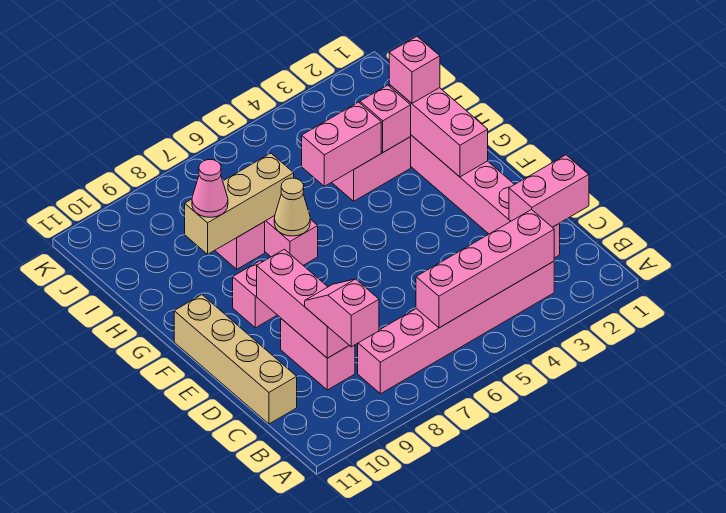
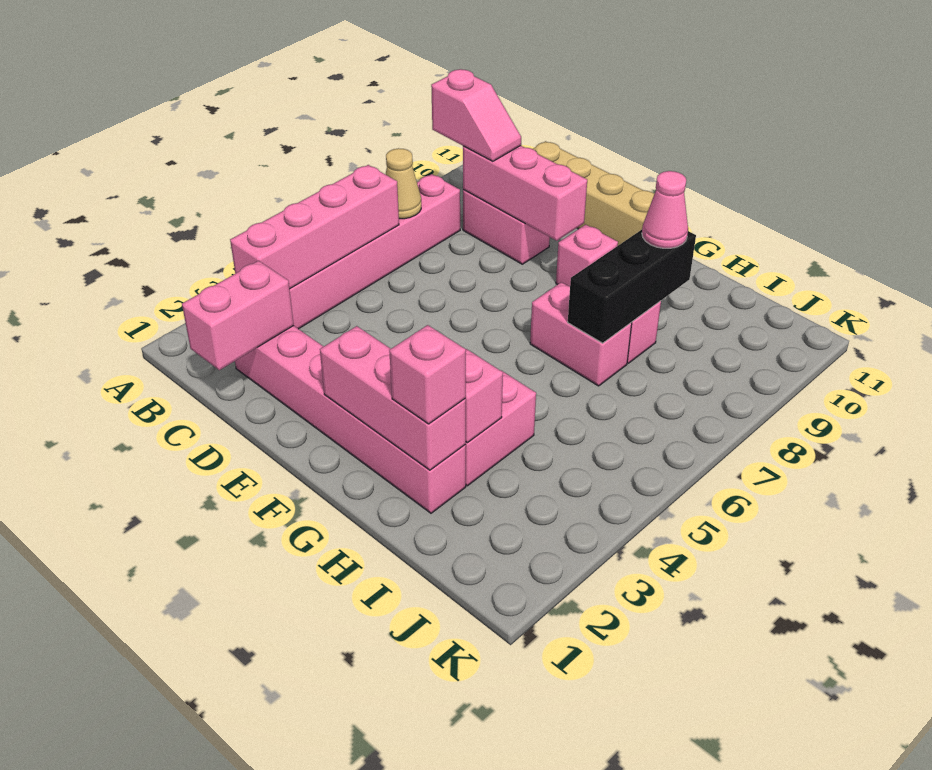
tan cone G7 level 2 -> tan cone B7 level 2
pink brick H4:H5 level 2 -> none
tan brick H7:H9 level 2 -> black brick H7:H9 level 2

